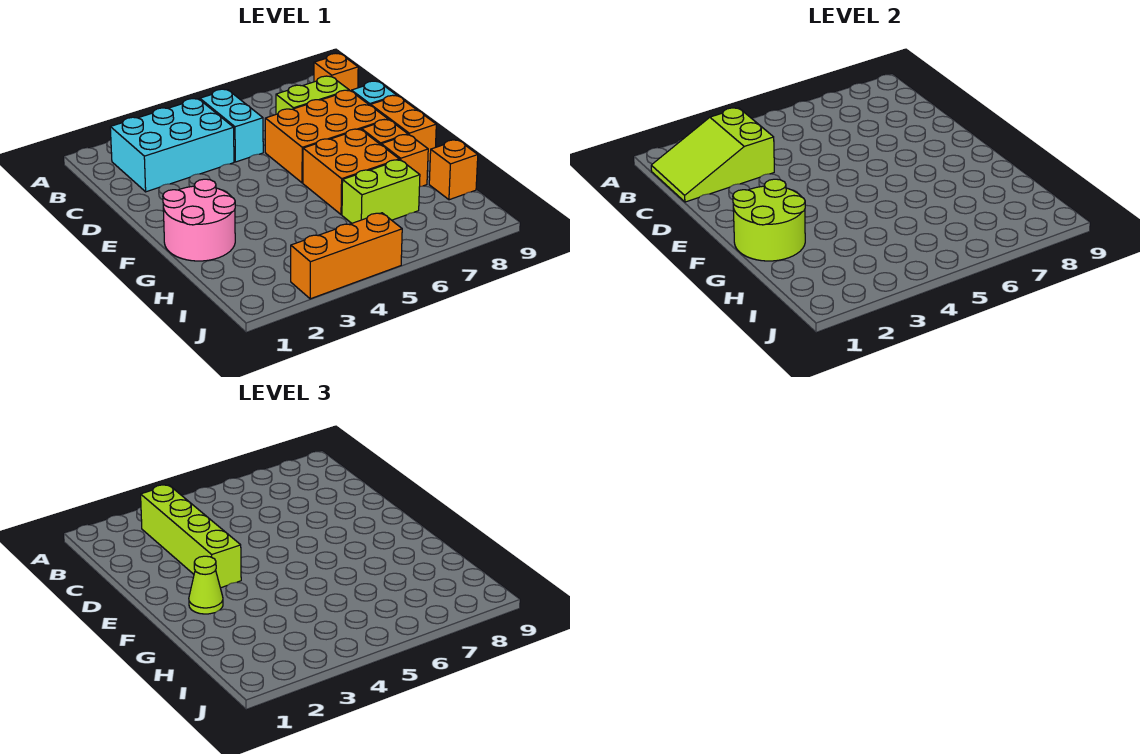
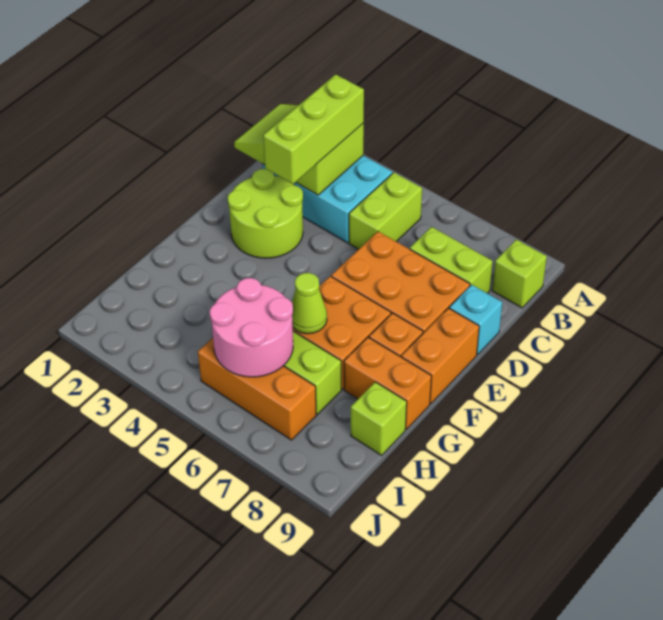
lime brick B3:E3 level 3 -> lime brick B3:D3 level 3
cyan brick B5:C5 level 1 -> lime brick B5:C5 level 1
orange brick B9 level 1 -> lime brick B9 level 1
pink round brick F1:G2 level 1 -> pink round brick H5:I6 level 2
lime round brick F1:G2 level 2 -> lime round brick D2:E3 level 1
lime cone F2 level 3 -> lime cone G6 level 2
orange brick G8 level 1 -> orange brick G8:G9 level 1
orange brick H9 level 1 -> lime brick H9 level 1
orange brick J3:J5 level 1 -> orange brick I5:I7 level 1

